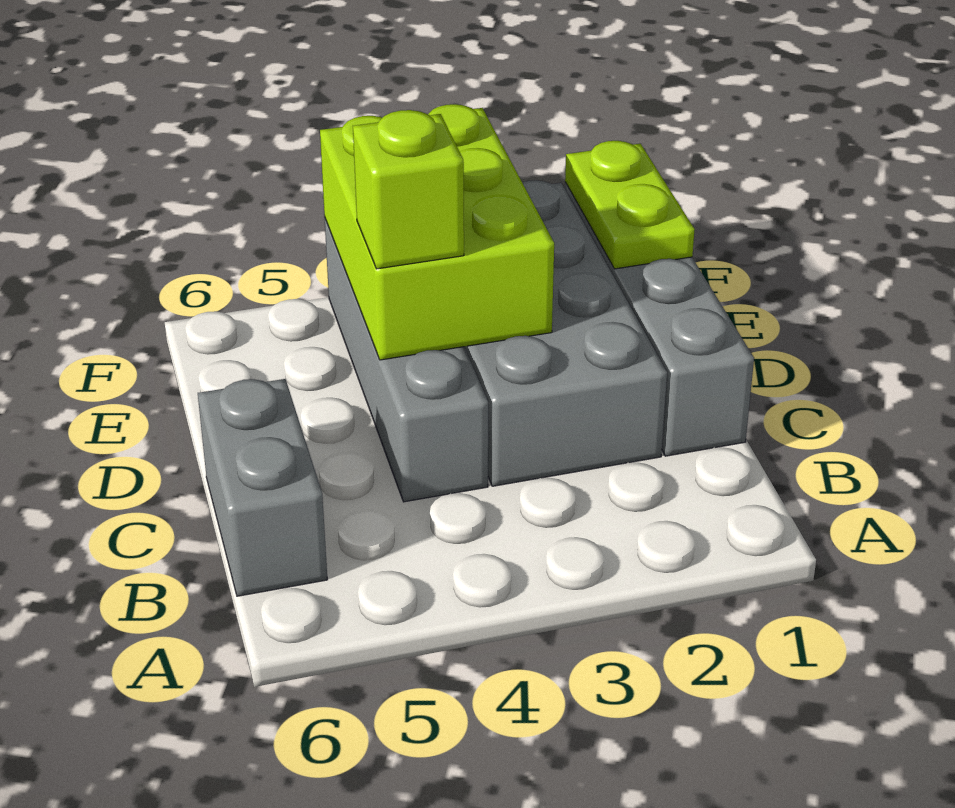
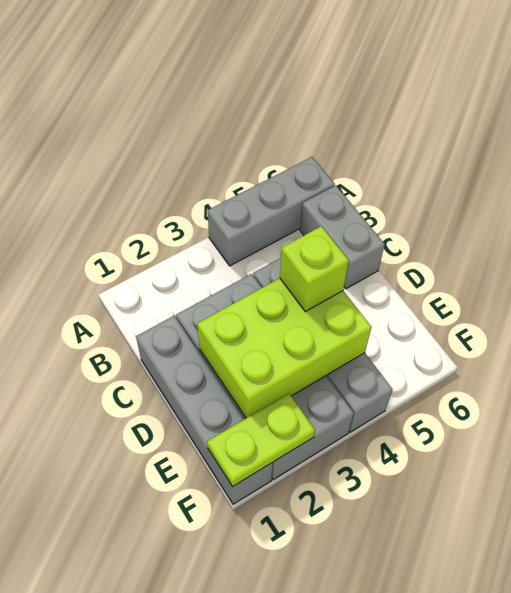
none -> grey brick A4:A6 level 1
lime brick D3:F4 level 2 -> lime brick D2:E4 level 2
lime plate E1:F1 level 2 -> lime plate F1:F2 level 2

